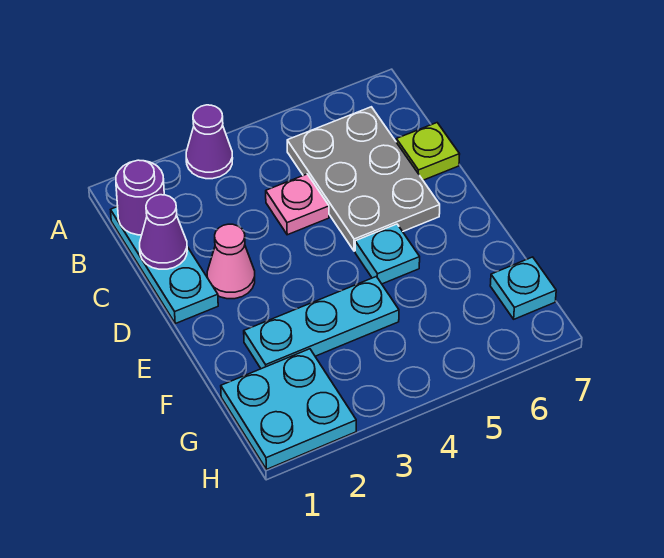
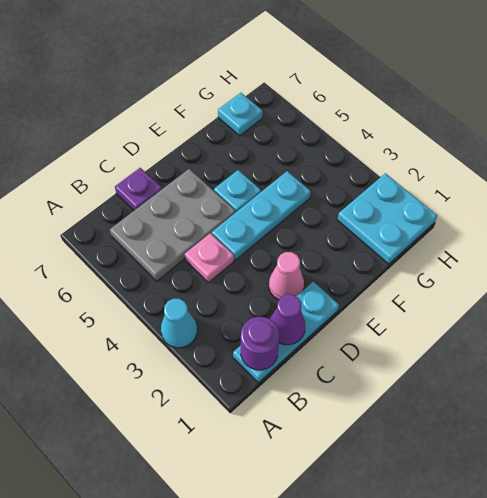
purple cone A3 level 1 -> cyan cone A3 level 1
lime plate C7 level 1 -> purple plate C7 level 1
cyan plate F2:F4 level 1 -> cyan plate D4:F4 level 1

